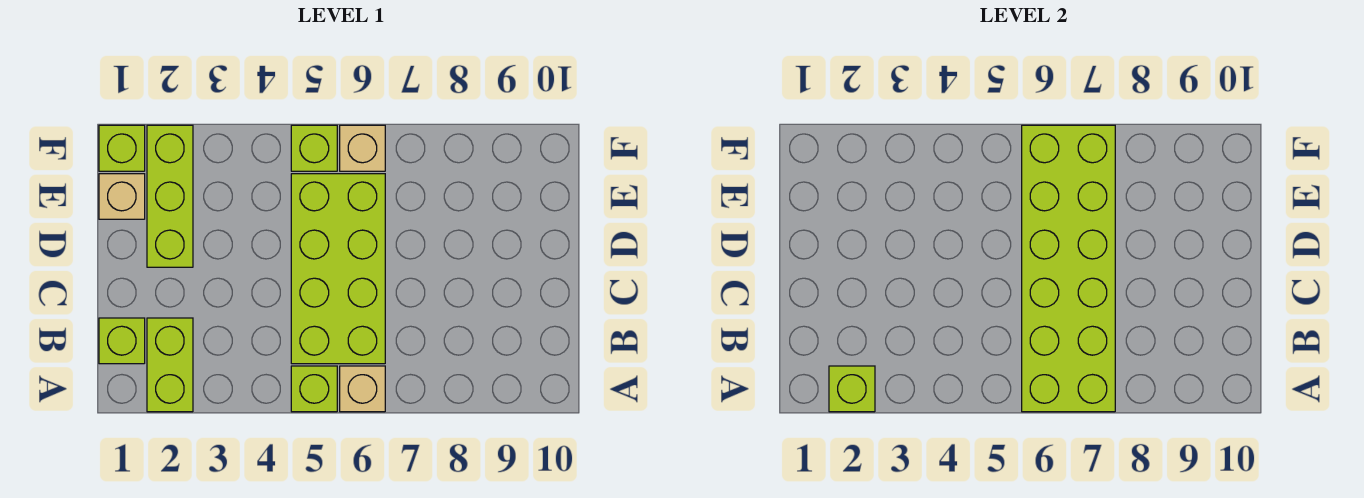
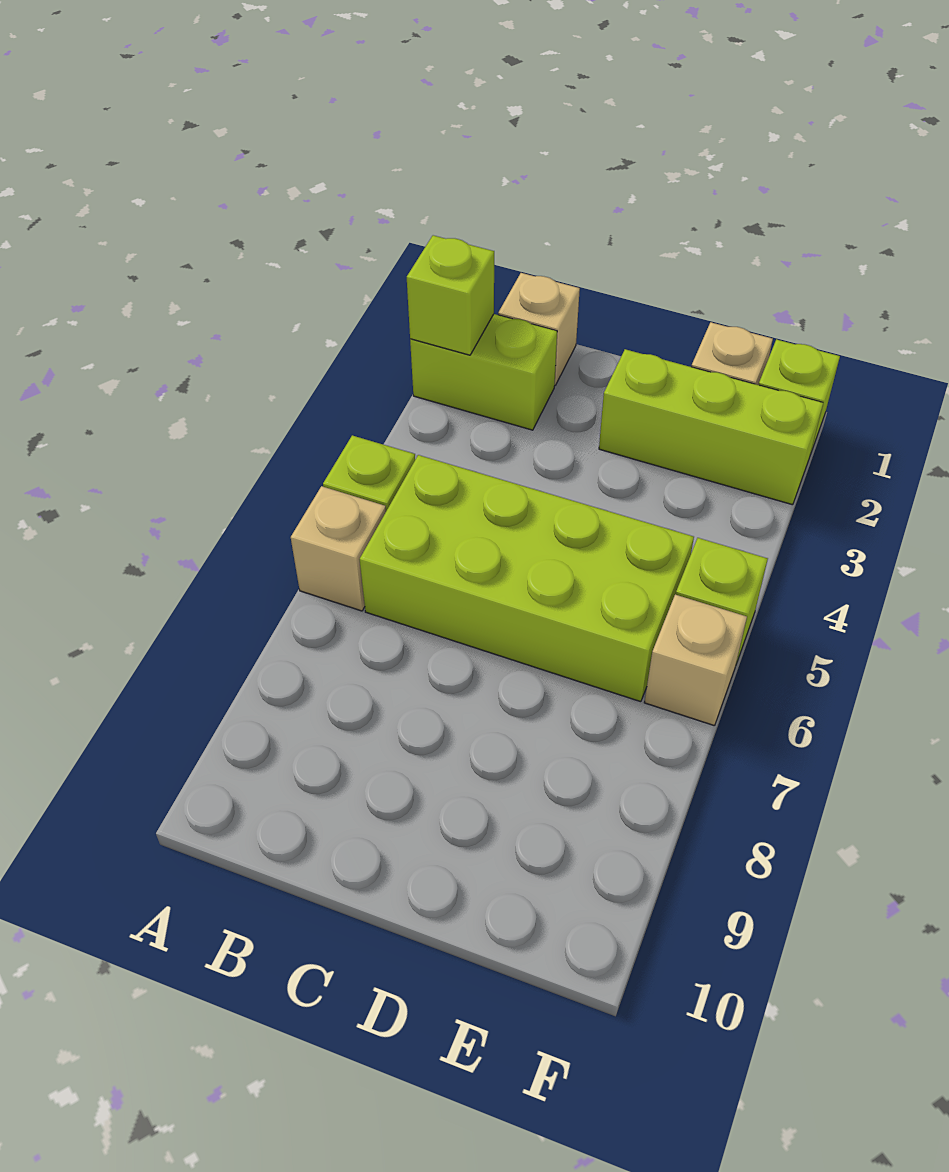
lime brick A6:F7 level 2 -> none
lime brick B1 level 1 -> tan brick B1 level 1

